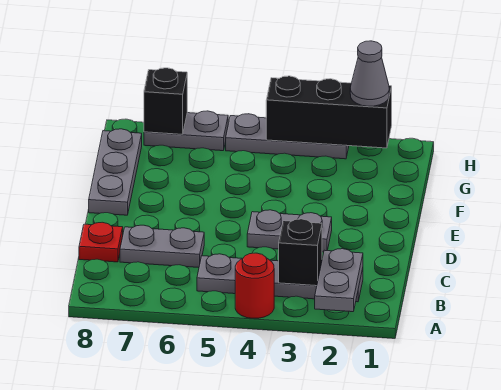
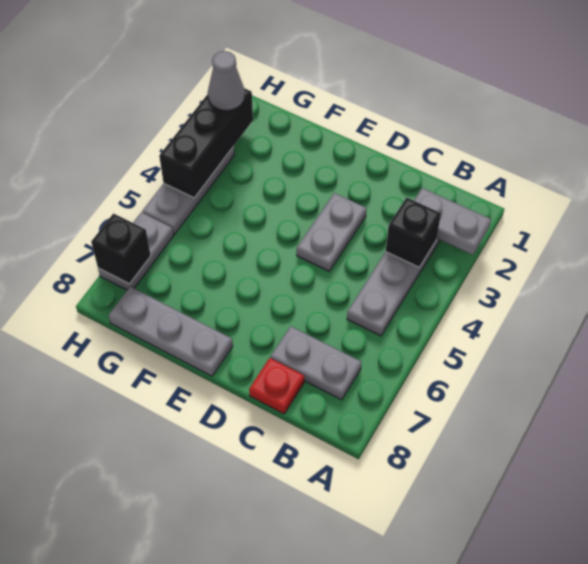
red round brick A4 level 1 -> none
grey plate C6:C7 level 1 -> grey plate B7:C7 level 1

